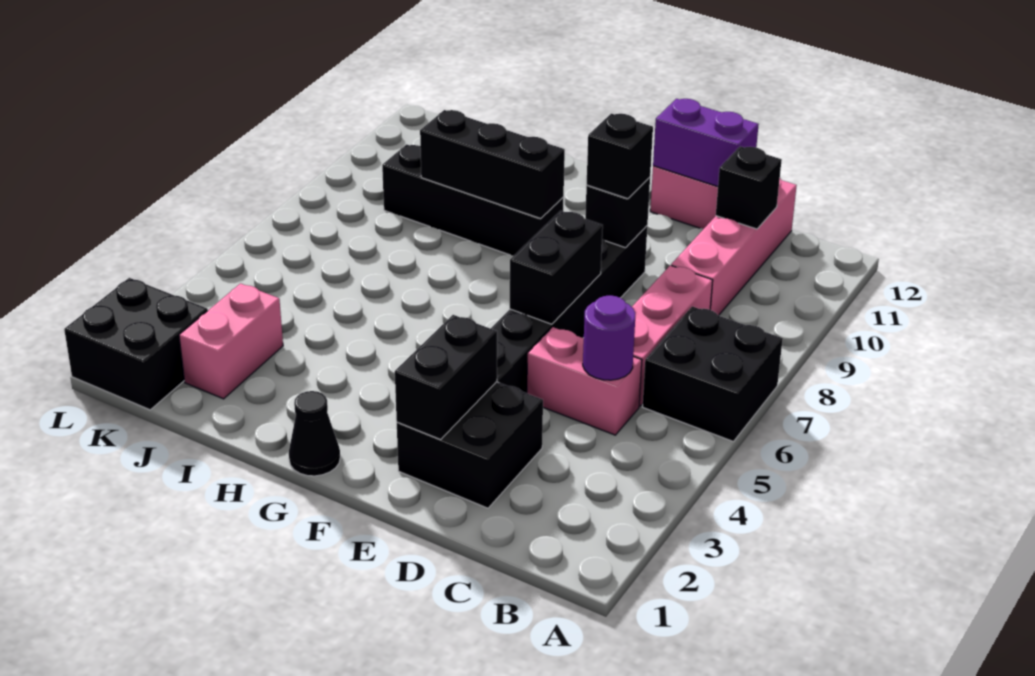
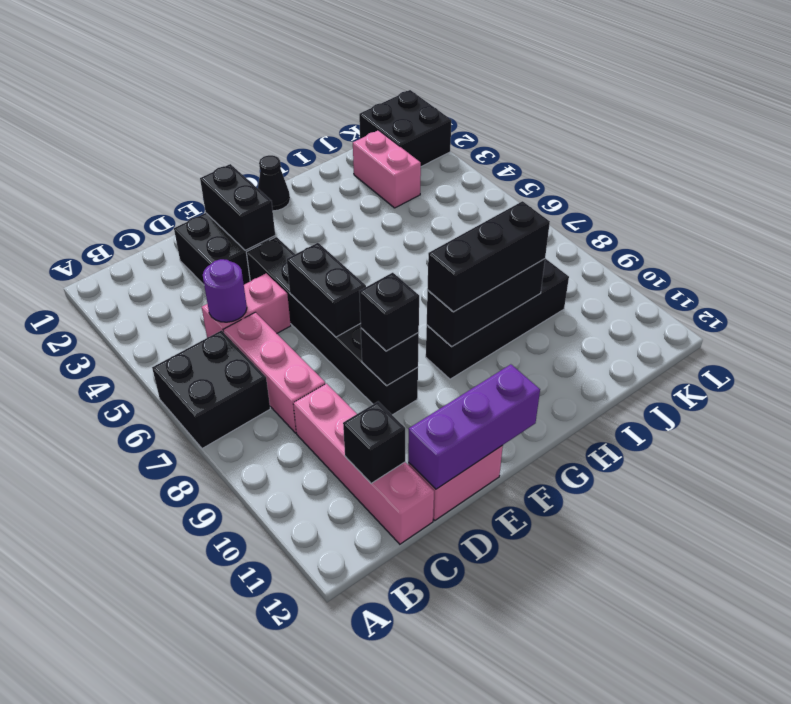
purple brick D12:E12 level 2 -> purple brick D12:F12 level 2
none -> black brick G9:I9 level 3

